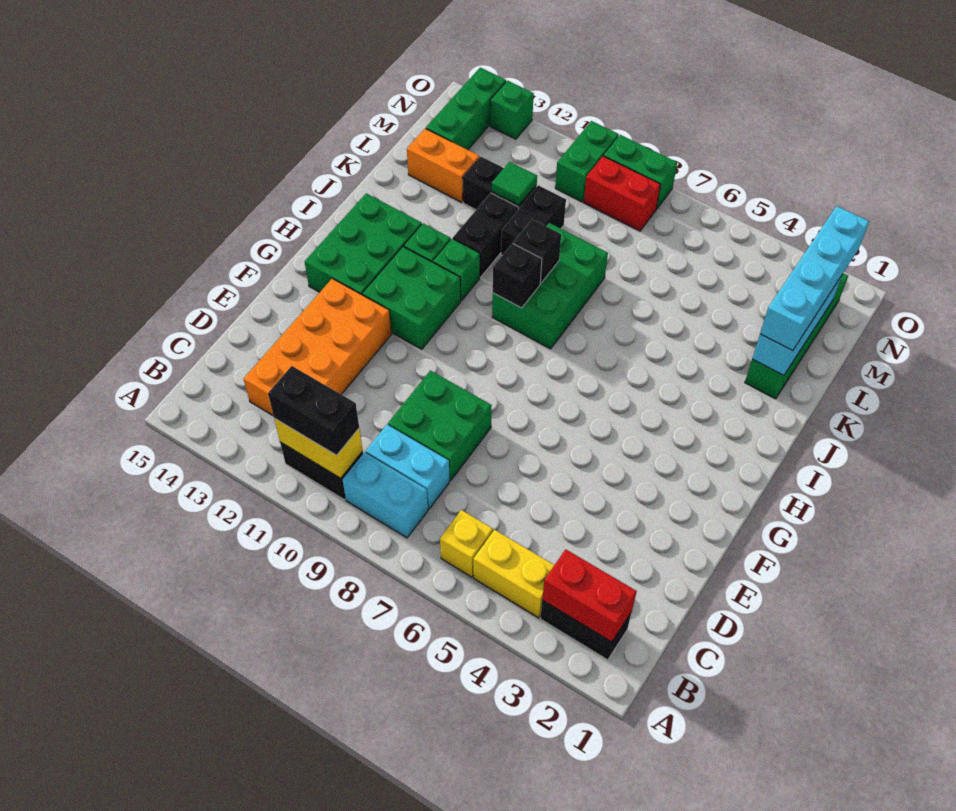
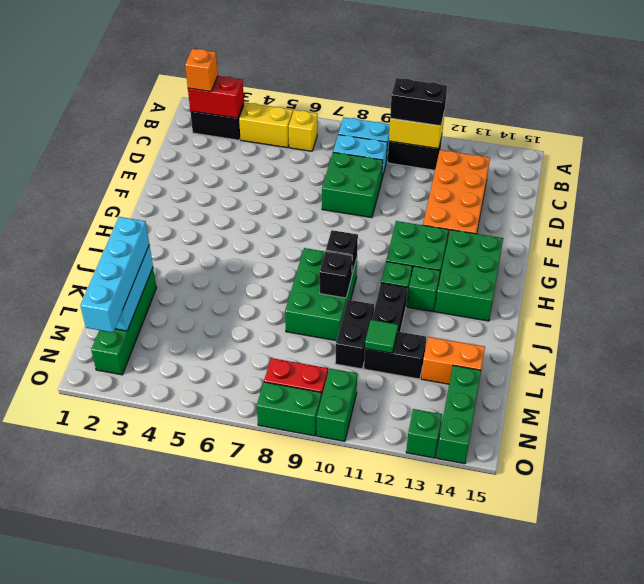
none -> orange brick B2 level 3

